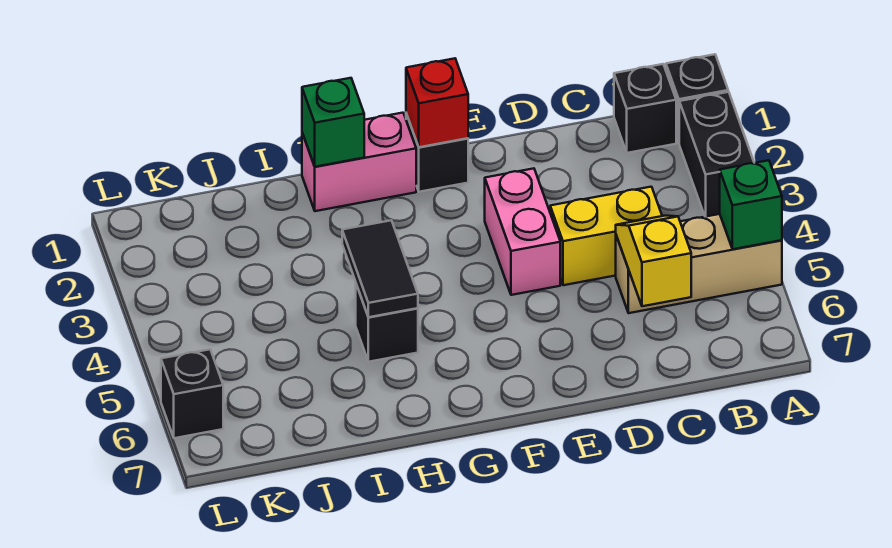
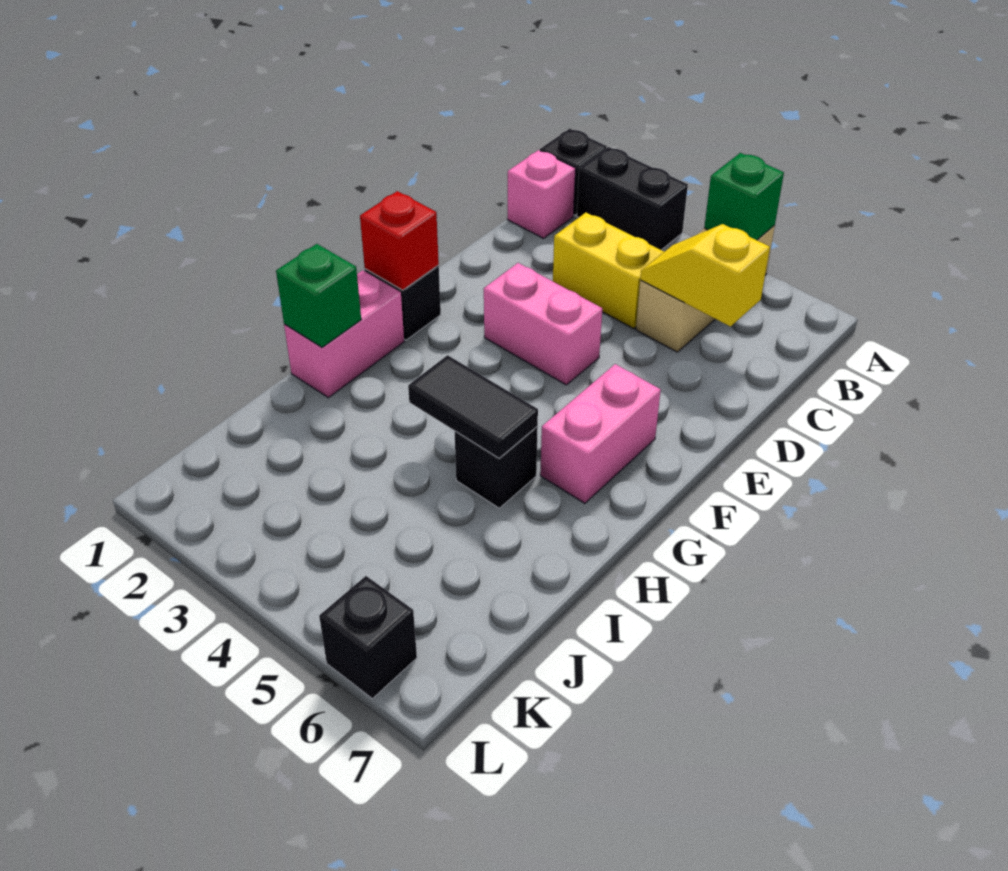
black brick B1 level 1 -> pink brick B1 level 1
yellow brick C4:D4 level 1 -> yellow brick C3:C4 level 1
none -> pink brick F6:G6 level 1

